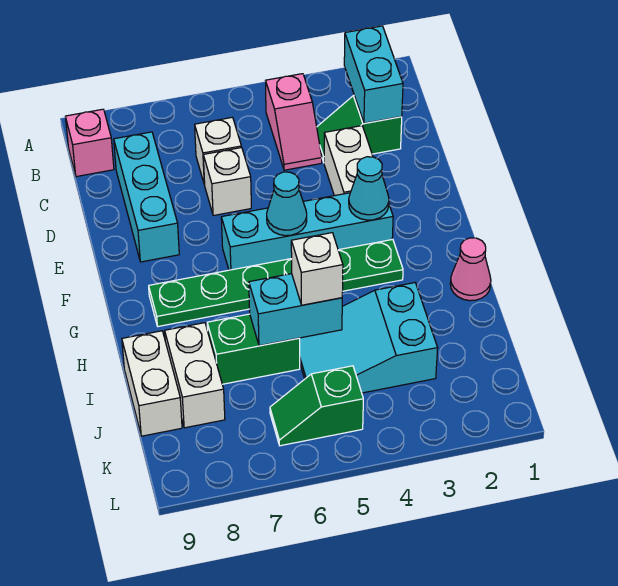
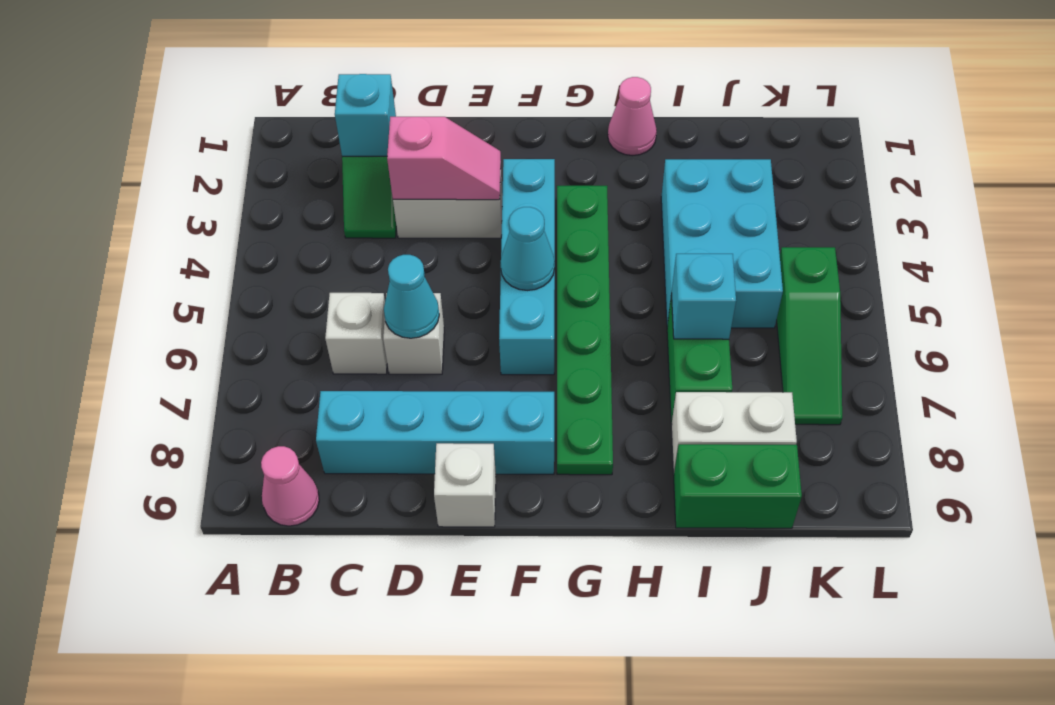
cyan brick B2:C2 level 2 -> cyan brick C2 level 2
pink slope B4:C4 level 1 top B -> pink slope D3:E3 level 2 top D
pink brick B9 level 1 -> pink cone B9 level 1
cyan brick C8:E8 level 1 -> cyan brick C8:F8 level 1
cyan cone F3 level 2 -> cyan cone D6 level 2
cyan slope I3:J5 level 1 top 3 -> cyan brick I3:J5 level 1
cyan brick I5:I6 level 2 -> cyan brick I6 level 2
white brick I5 level 3 -> white brick E9 level 1
white brick I9:J9 level 1 -> green brick I9:J9 level 1
green slope K5:K6 level 1 top 5 -> green slope K5:K7 level 1 top 5

